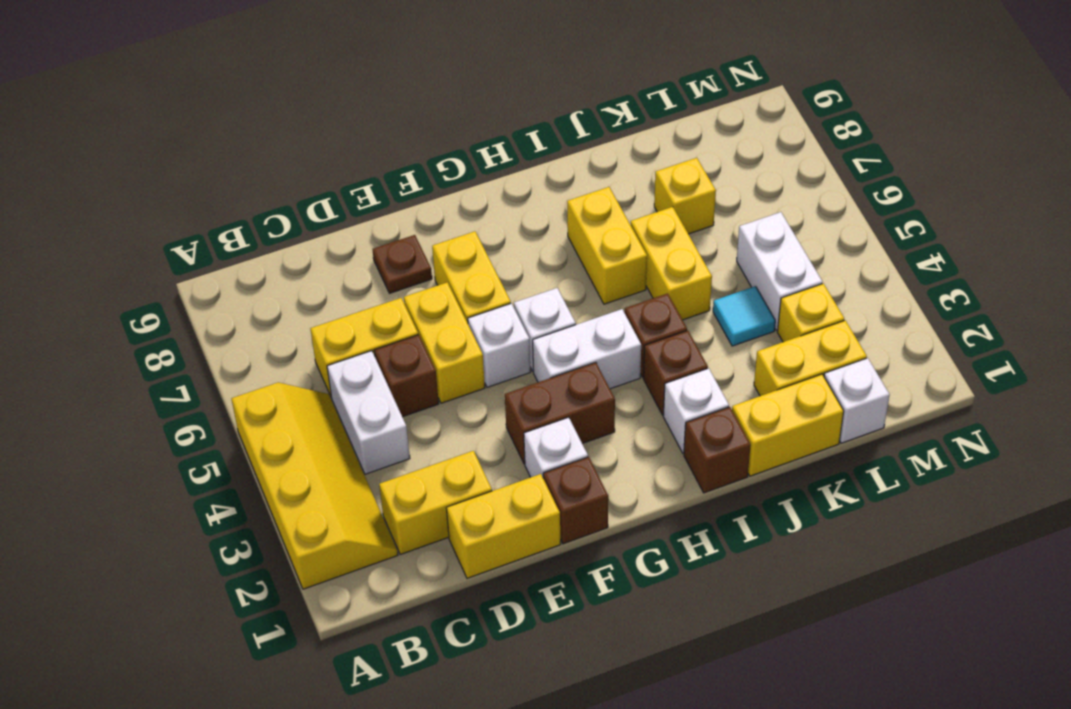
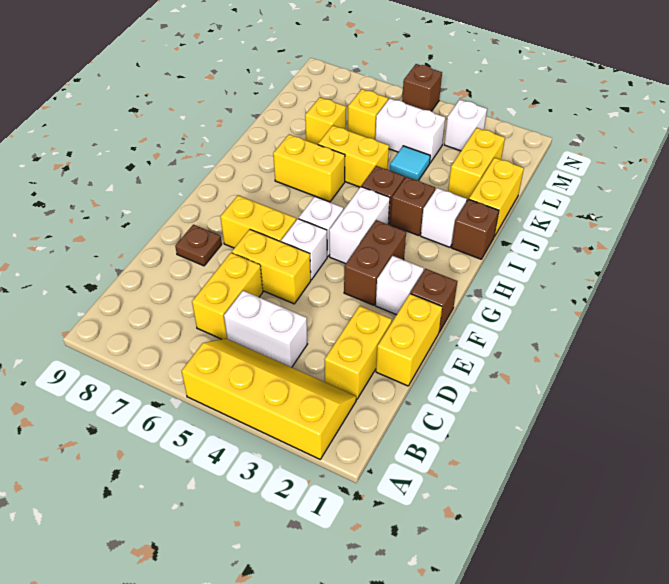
brown brick D5 level 1 -> brown brick N5 level 1
white brick L1 level 1 -> white brick M3 level 1
yellow brick L3 level 1 -> yellow brick L6 level 1

